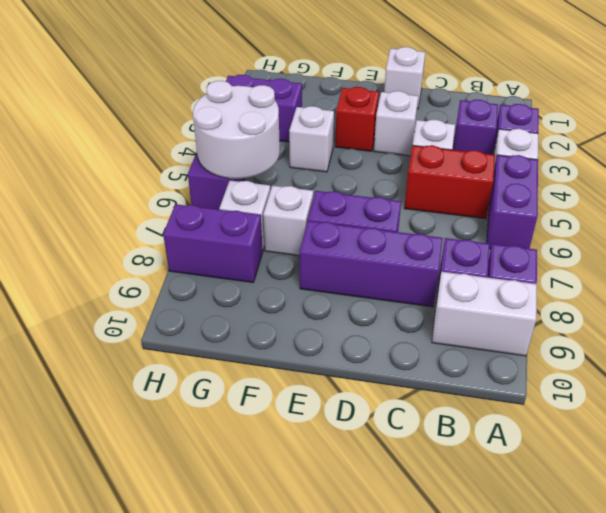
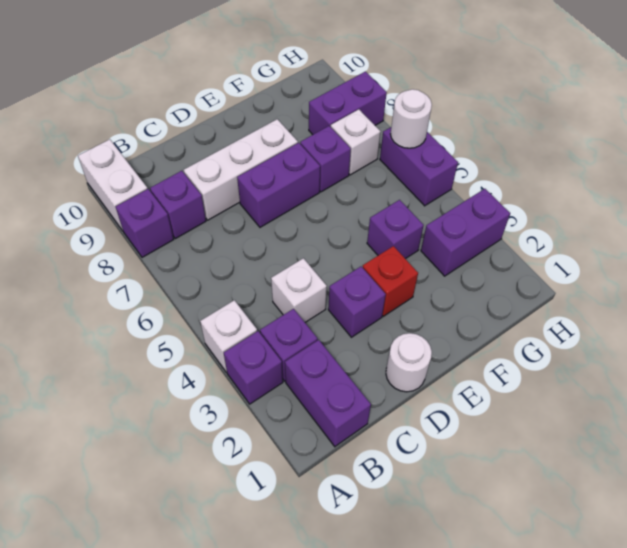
purple brick A5:A6 level 1 -> purple brick B1:B2 level 1
white brick A9:B9 level 1 -> white brick A9:A10 level 1
red brick B5:C5 level 1 -> none
purple brick C8:E8 level 1 -> white brick C8:E8 level 1
white brick D1 level 1 -> white round brick D1 level 1
white brick D3 level 1 -> purple brick D3 level 1
white brick F4 level 1 -> purple brick F4 level 1
white brick F7 level 1 -> purple brick F7 level 1
white round brick G5:H6 level 2 -> white round brick H6 level 2

